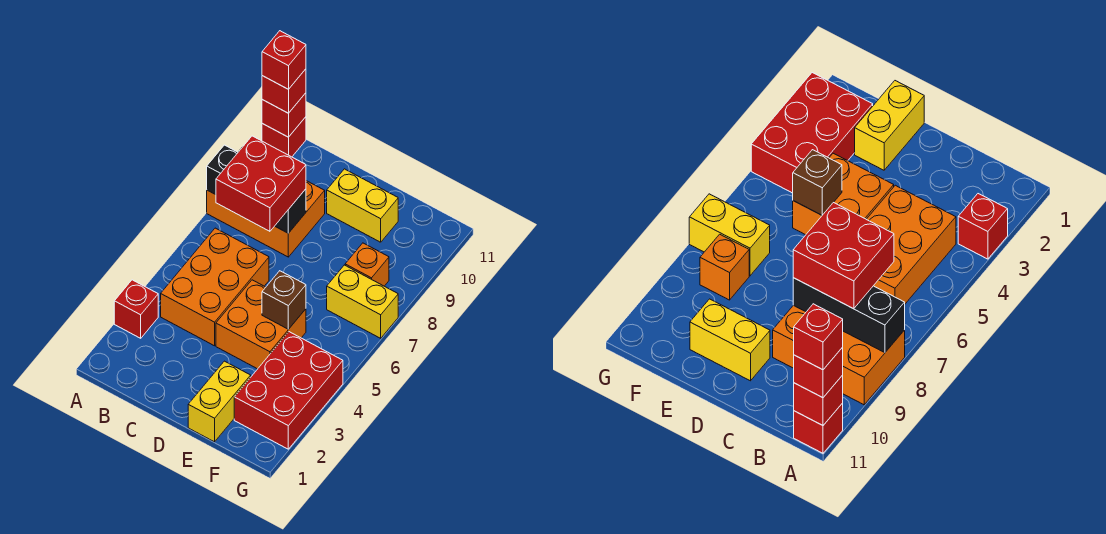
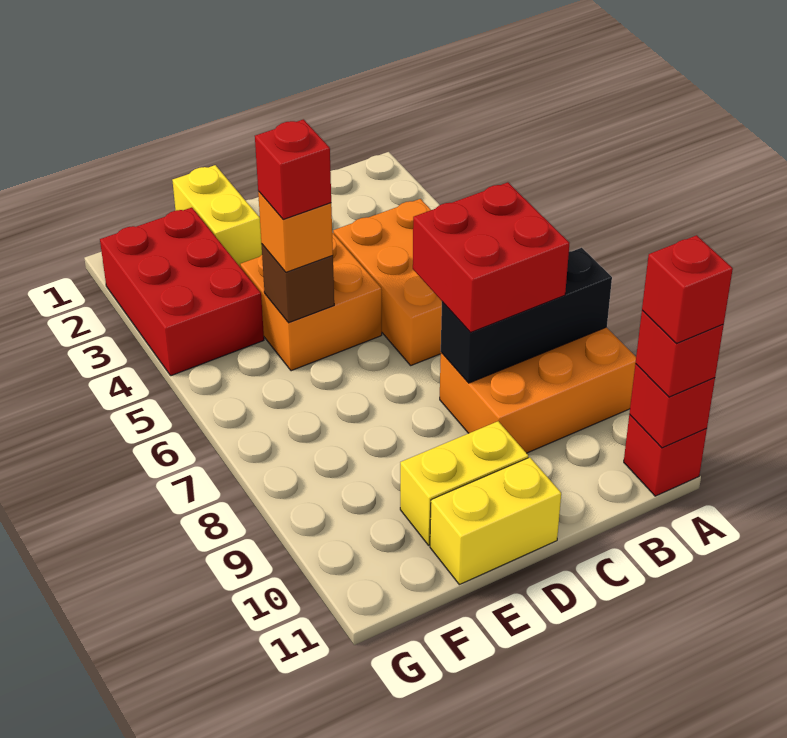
red brick A3 level 1 -> red brick E5 level 4
yellow brick F7:G7 level 1 -> yellow brick D11:E11 level 1
orange brick F8 level 1 -> orange brick E5 level 3

